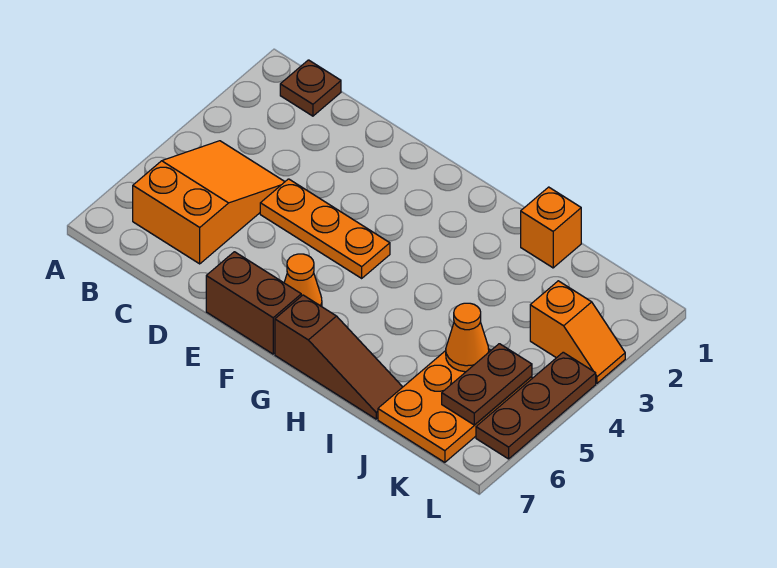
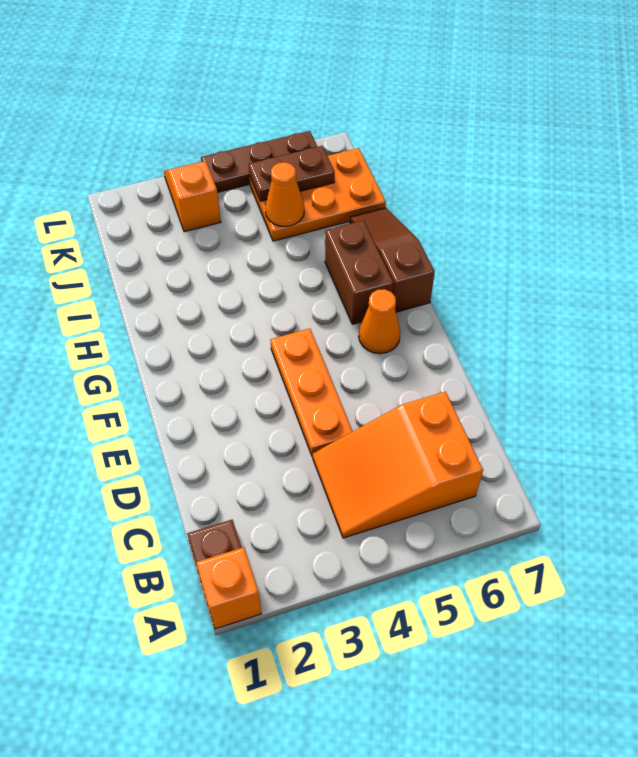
brown brick E7:F7 level 1 -> brown brick G6:H6 level 1
orange brick I1 level 1 -> orange brick A1 level 1

